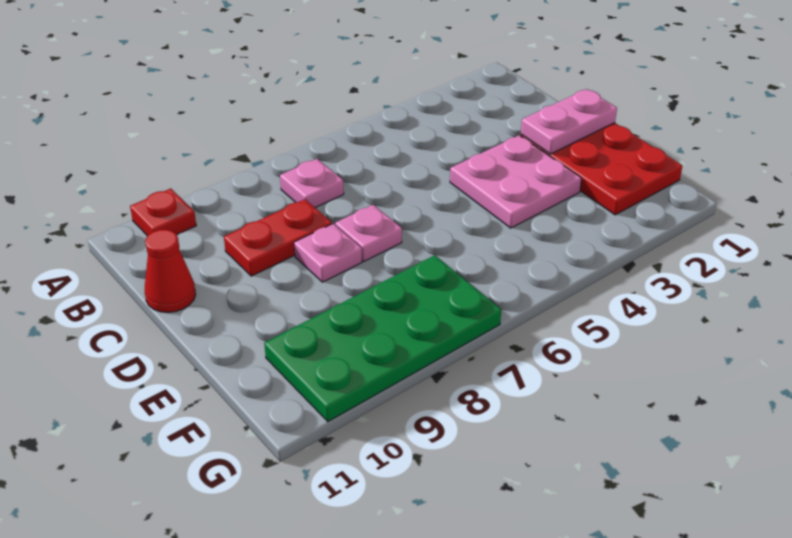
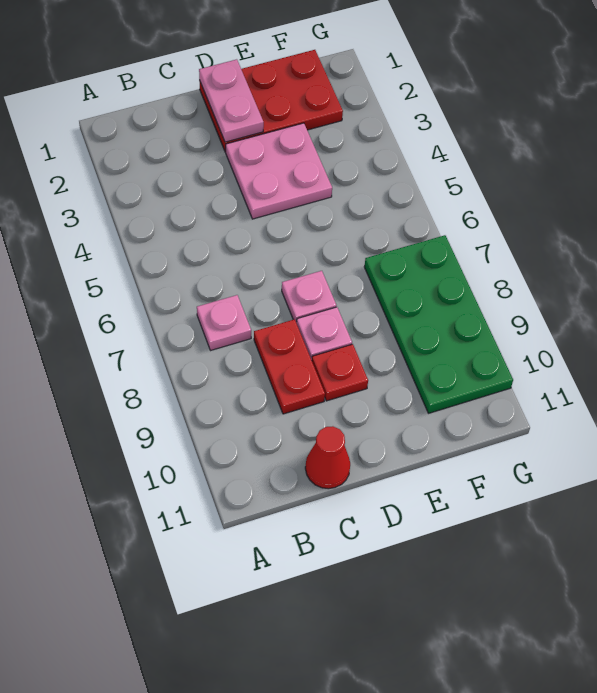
red plate A10 level 1 -> red plate D9 level 1

